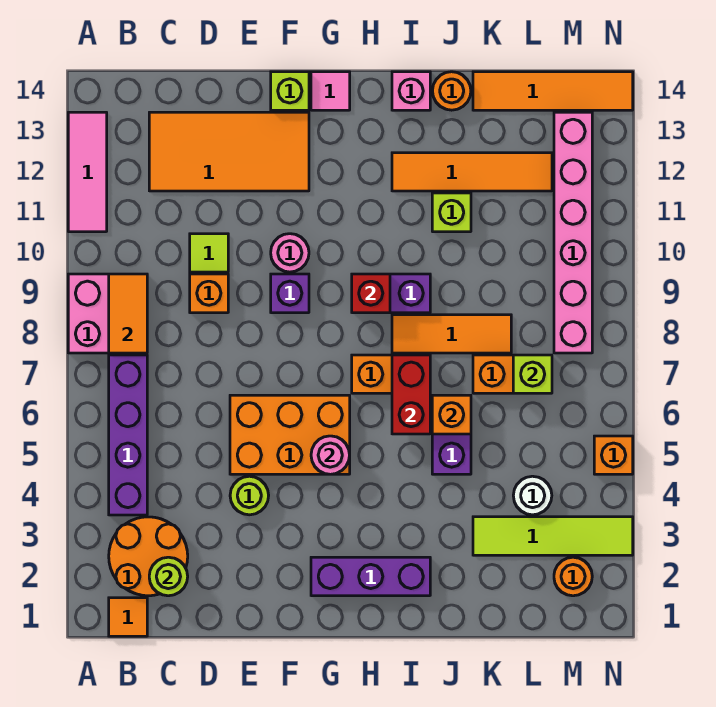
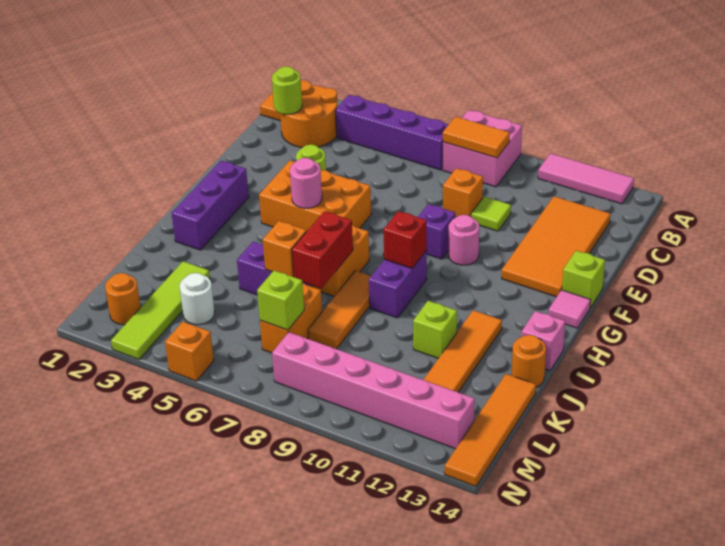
orange brick E5:G6 level 1 -> orange brick F4:G6 level 1
red brick I6:I7 level 2 -> red brick I7:J7 level 2

